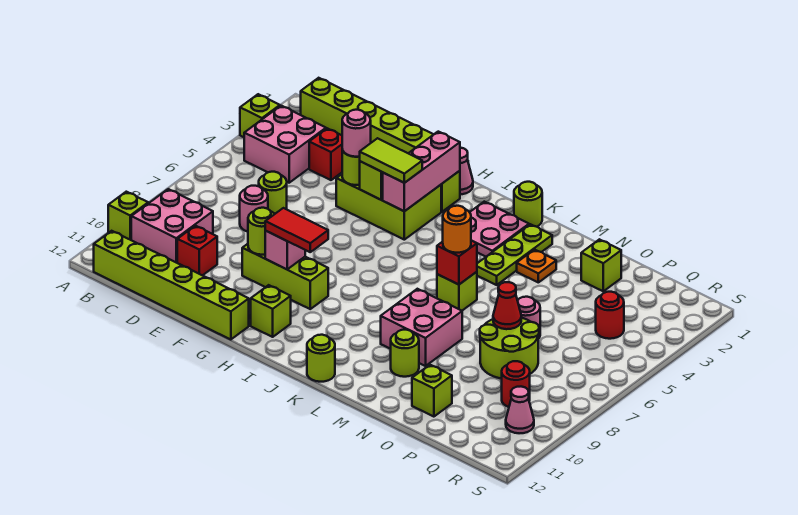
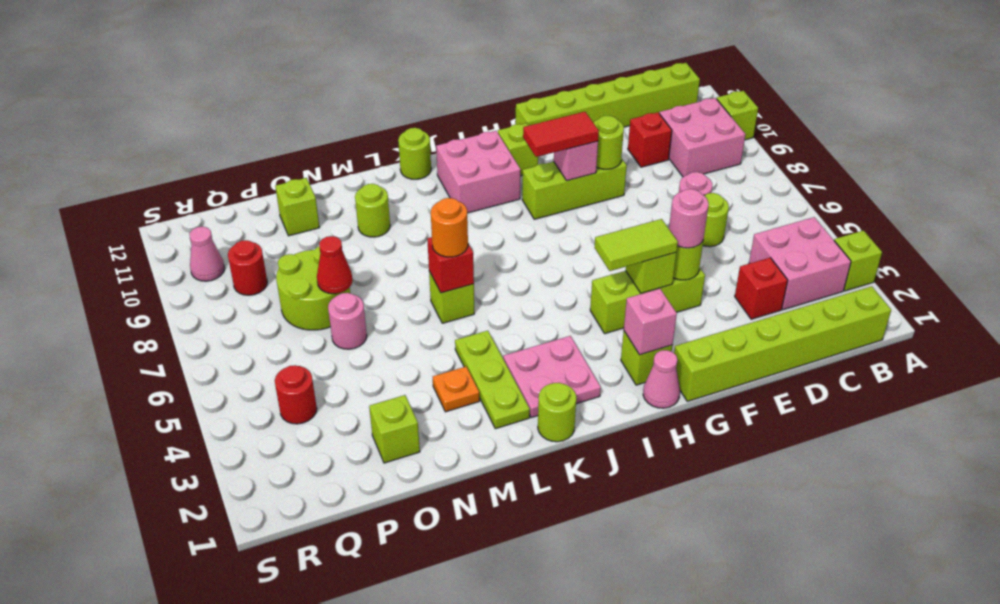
lime brick F3:H4 level 1 -> lime brick F4:H4 level 1
pink brick H2:H4 level 2 -> pink brick H2 level 2
pink brick L8:M9 level 1 -> pink brick I10:J11 level 1

